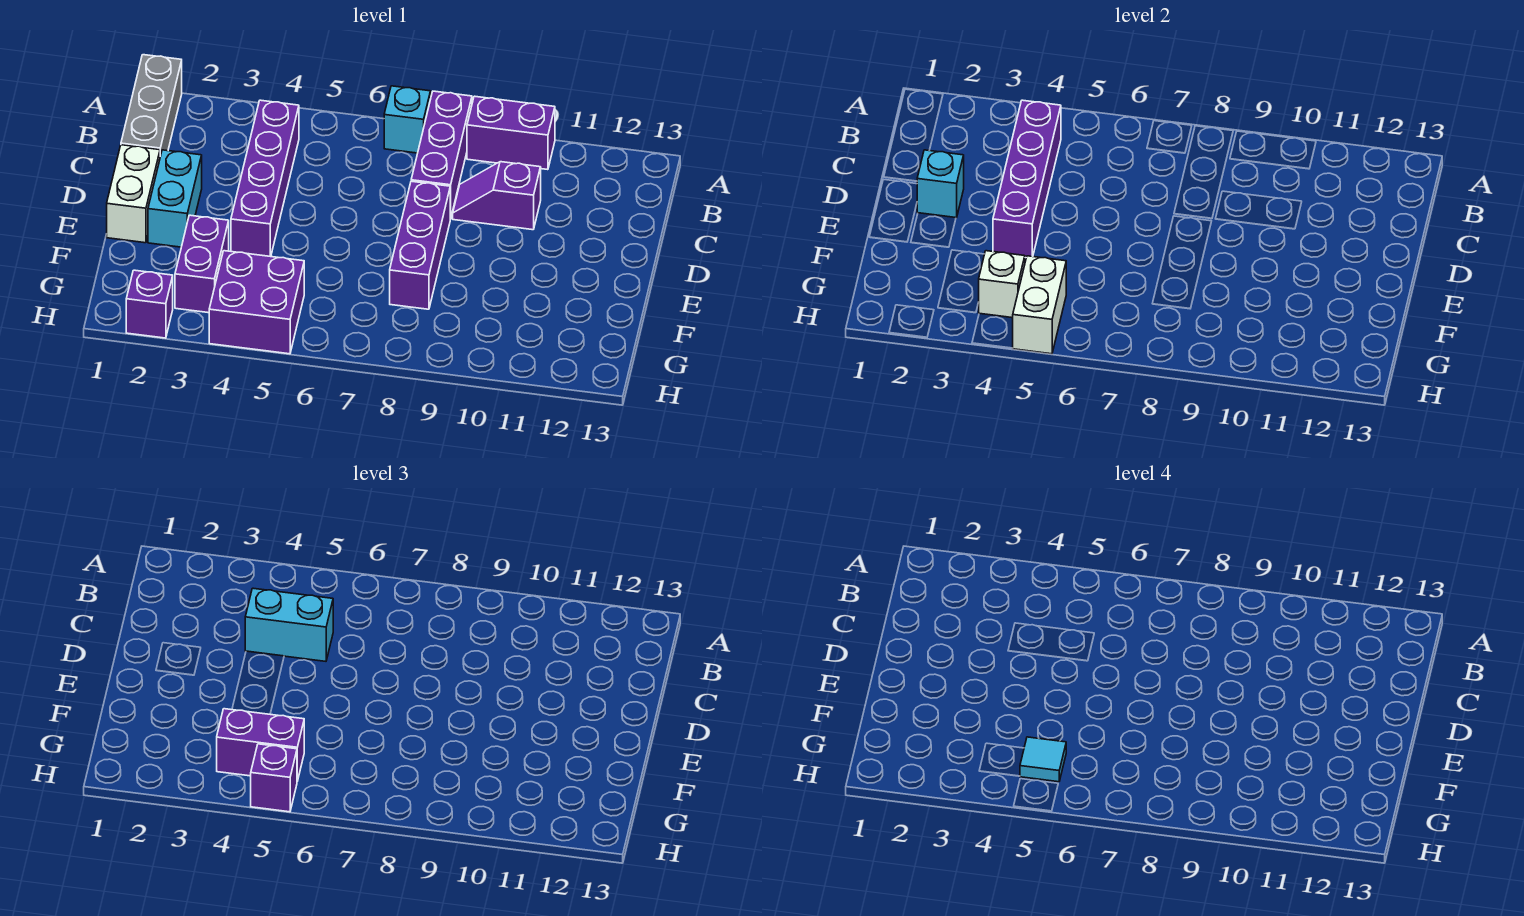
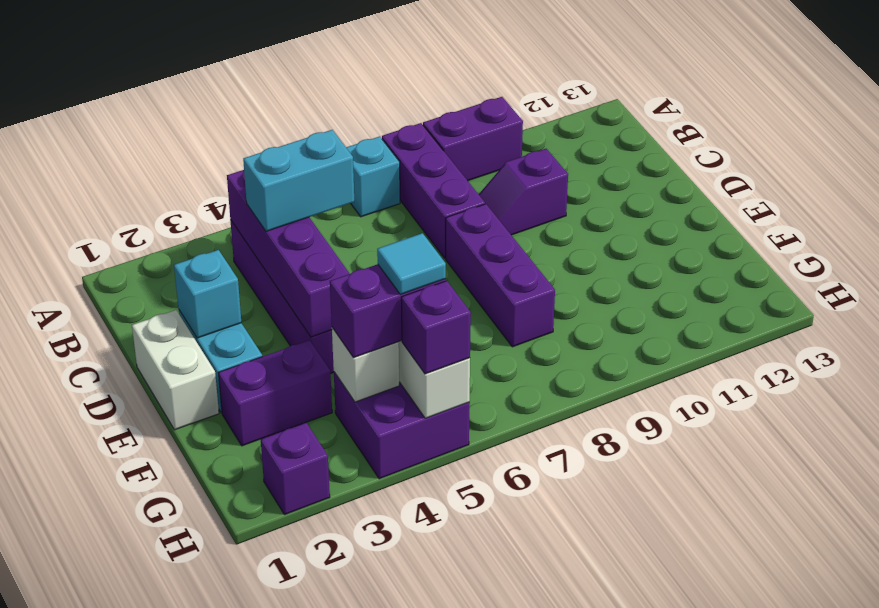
grey brick A1:C1 level 1 -> none
purple brick F3:G3 level 1 -> purple brick F2:F3 level 1

